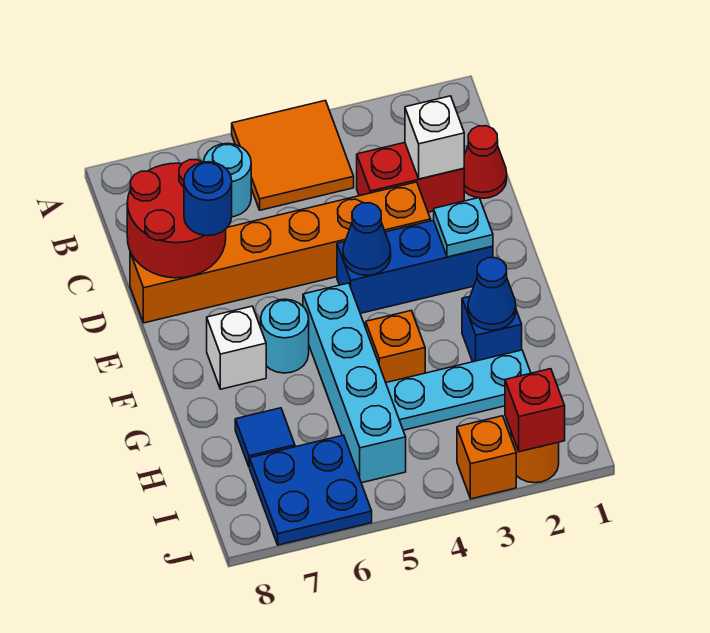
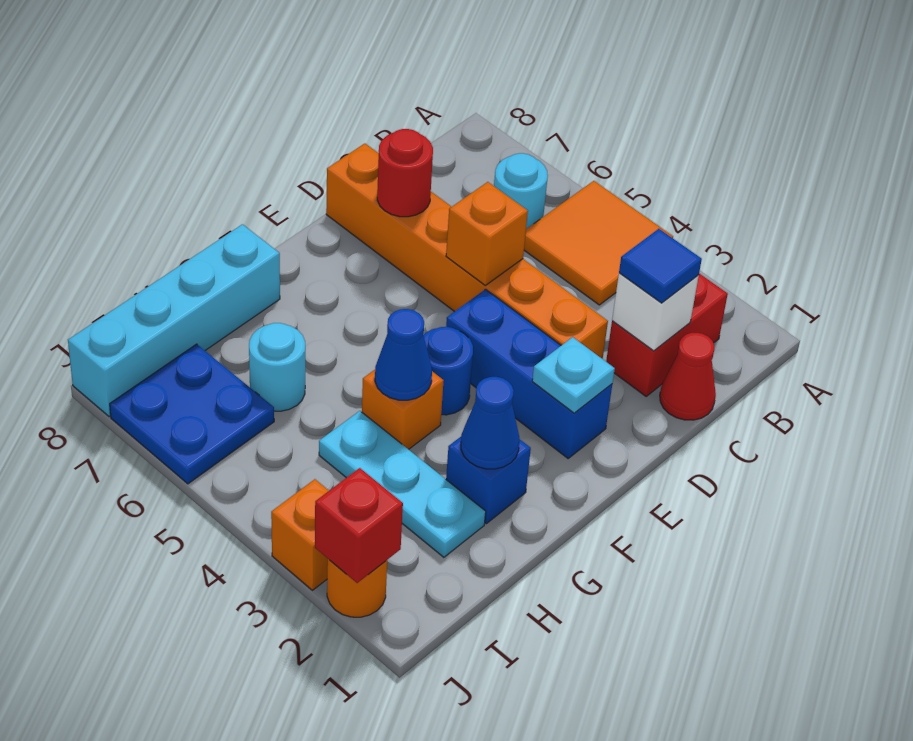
red brick C2:C3 level 1 -> red brick B2:C2 level 1
red round brick C7:D8 level 2 -> red round brick D7 level 2
none -> orange brick D5 level 2
blue round brick D7 level 3 -> blue round brick F4 level 1
blue cone E4 level 2 -> blue cone G4 level 2
cyan brick F5:I5 level 1 -> cyan brick G8:J8 level 1
cyan round brick F6 level 1 -> cyan round brick H6 level 1
white brick F7 level 1 -> none
blue tile H7 level 1 -> blue tile C2 level 3

